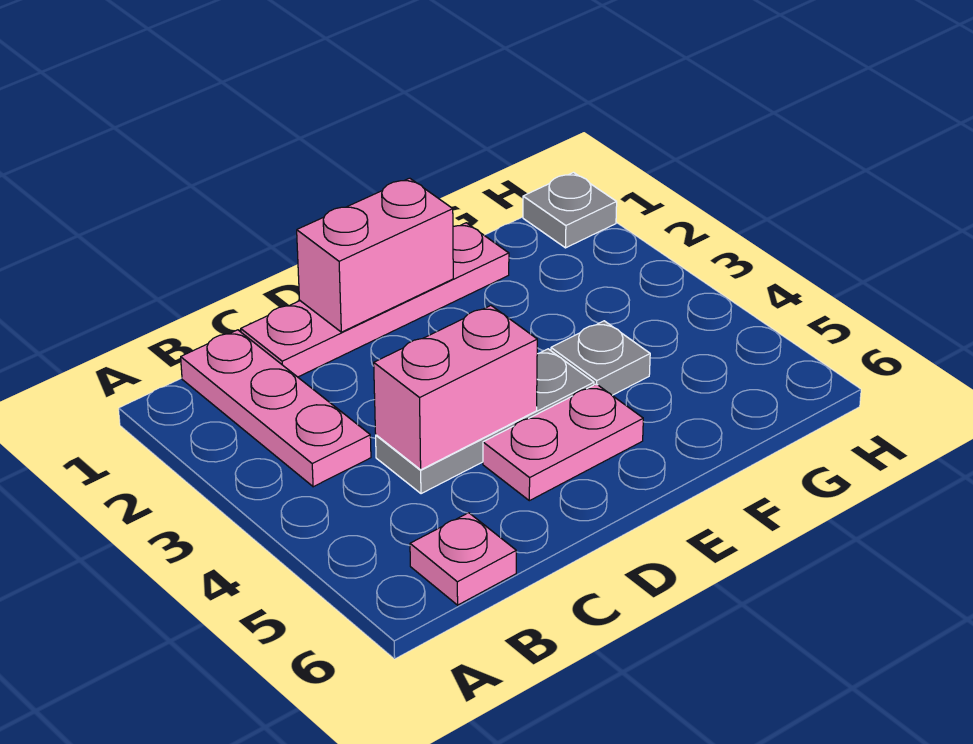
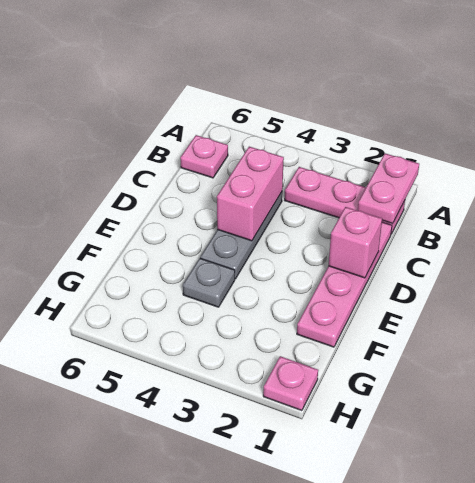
pink brick D1:E1 level 2 -> pink brick D1 level 2
pink plate D5:E5 level 1 -> pink plate A1:B1 level 2
grey plate H1 level 1 -> pink plate H1 level 1

